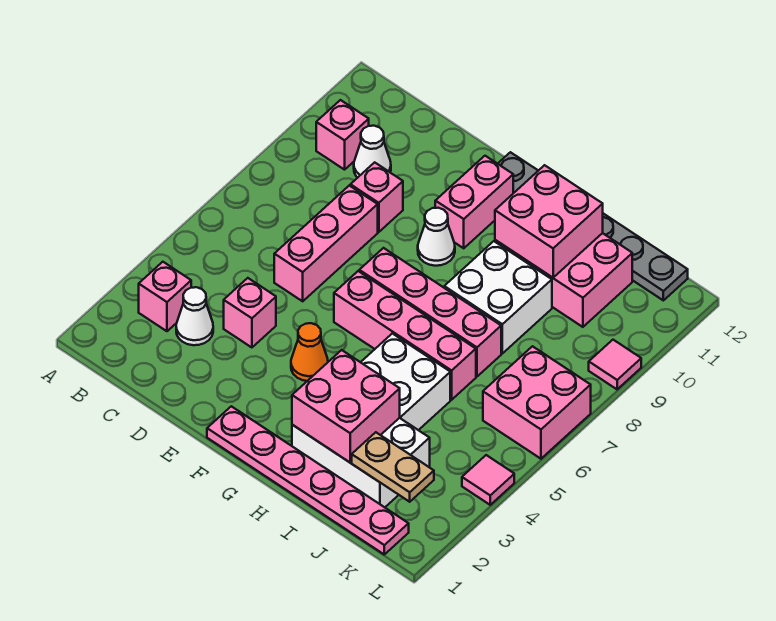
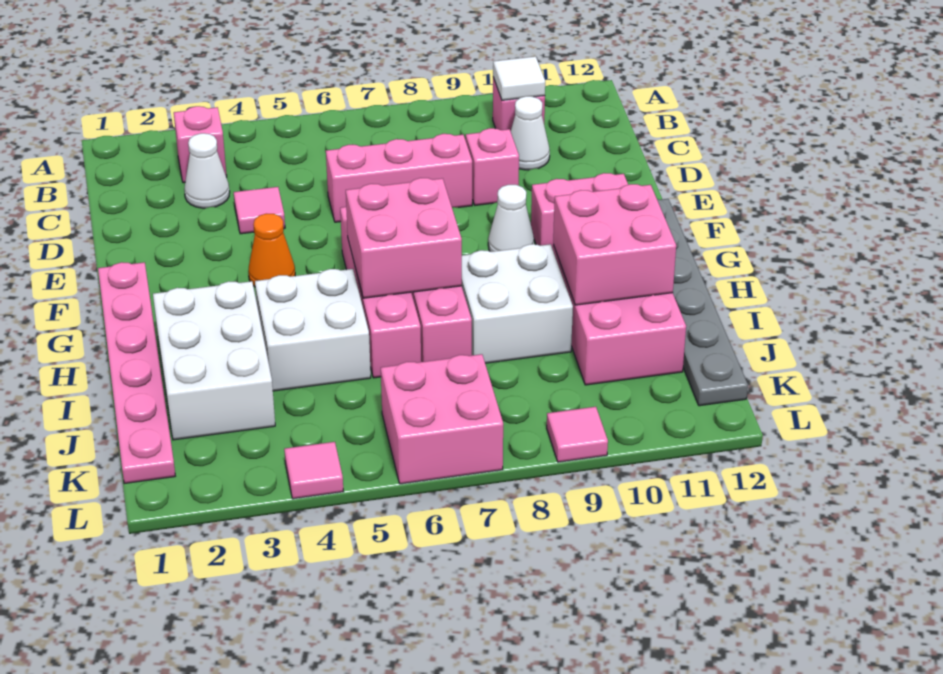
none -> white tile B10 level 2
pink brick D4 level 1 -> pink tile D4 level 1
pink brick H2:I3 level 2 -> pink brick G6:H7 level 2
tan plate J2:K2 level 2 -> none

